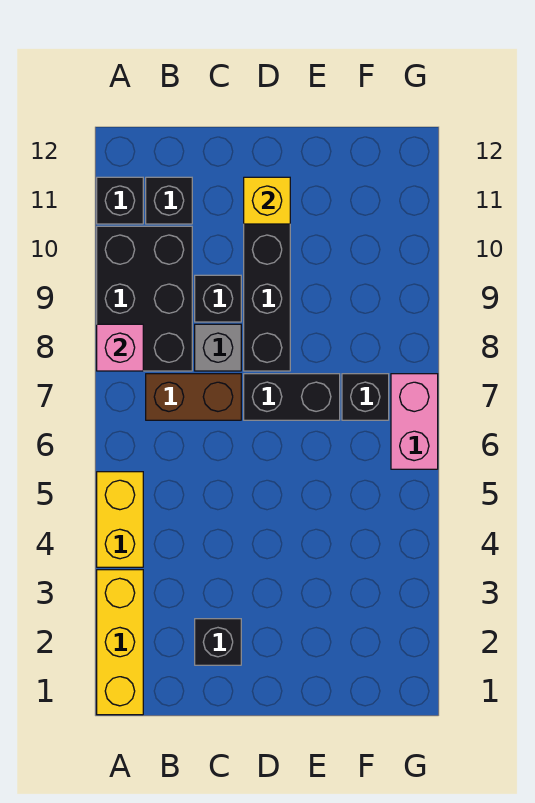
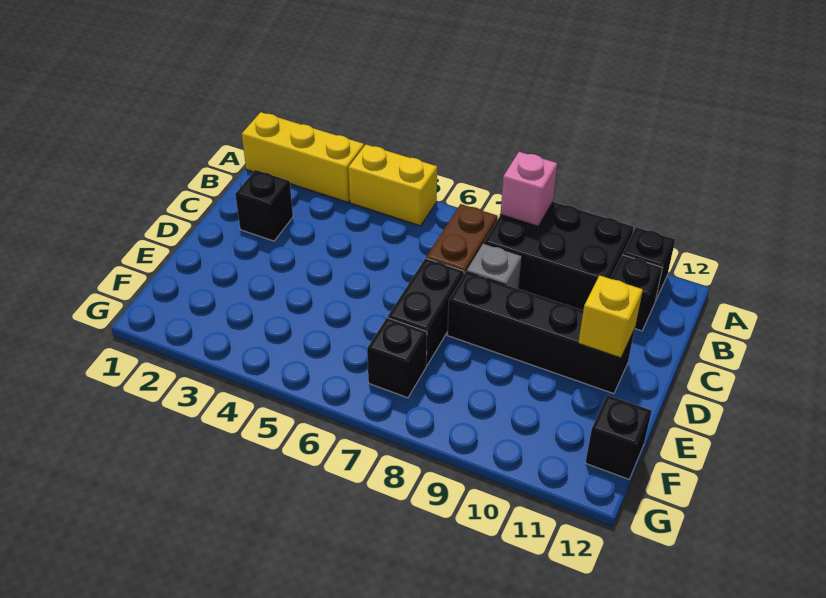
black brick C9 level 1 -> black brick F12 level 1
pink brick G6:G7 level 1 -> none

